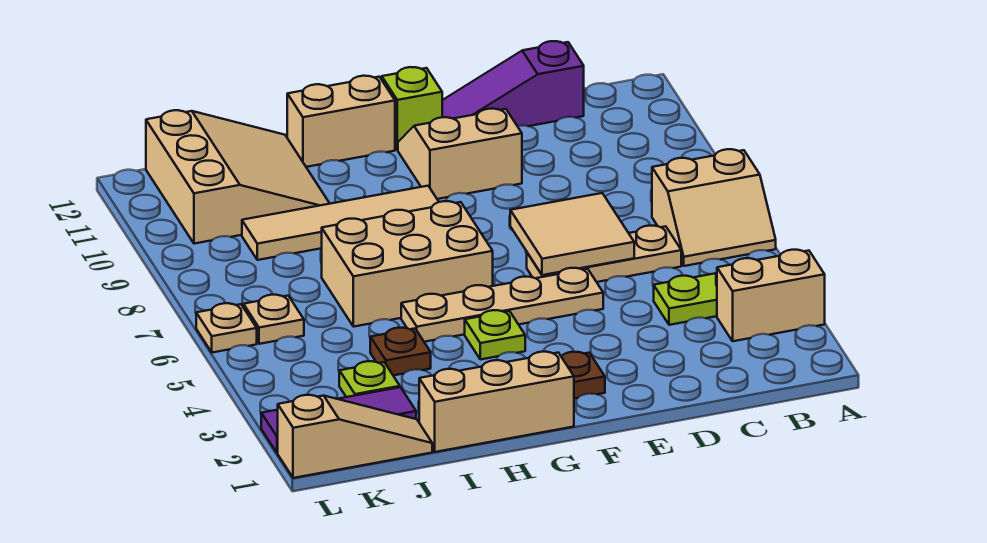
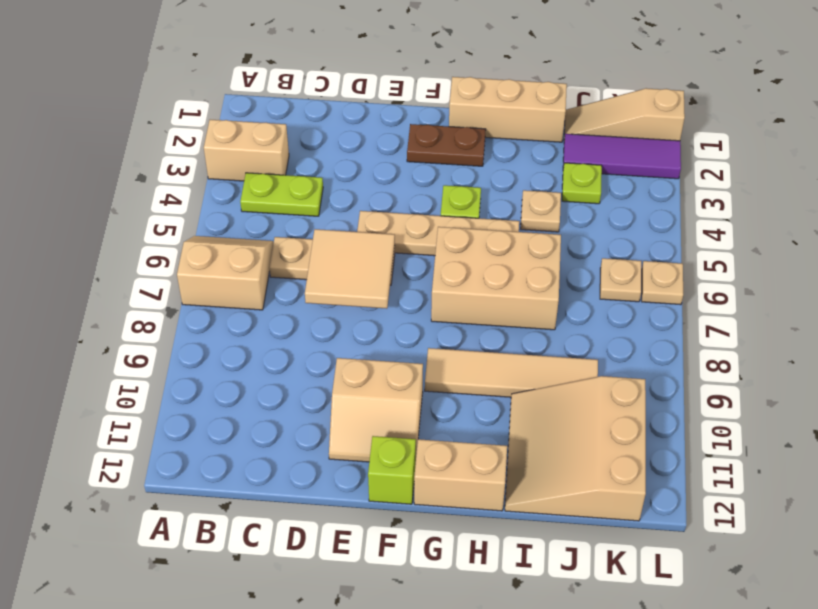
purple slope C12:E12 level 1 top C -> none
brown plate I4 level 1 -> tan plate I4 level 1

